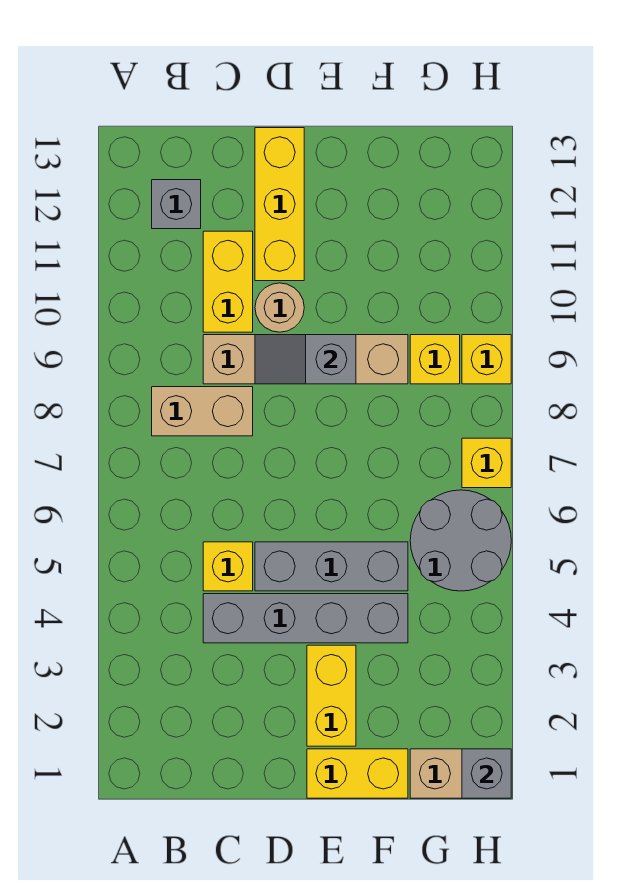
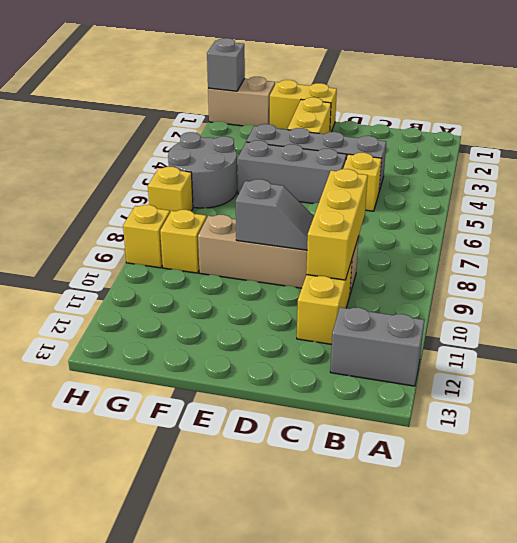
tan brick B8:C8 level 1 -> none
grey brick B12 level 1 -> grey brick A12:B12 level 1
tan round brick D10 level 1 -> none
yellow brick D11:D13 level 1 -> yellow brick C8:C10 level 2

